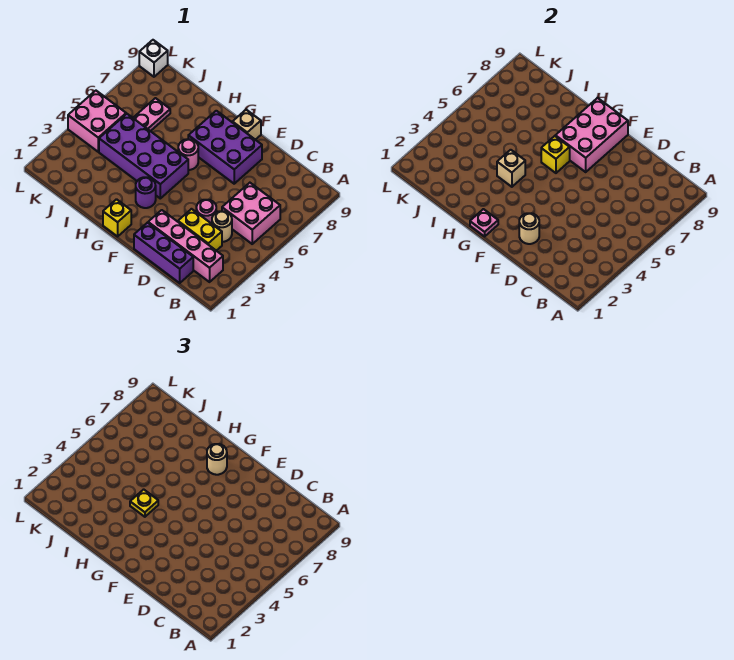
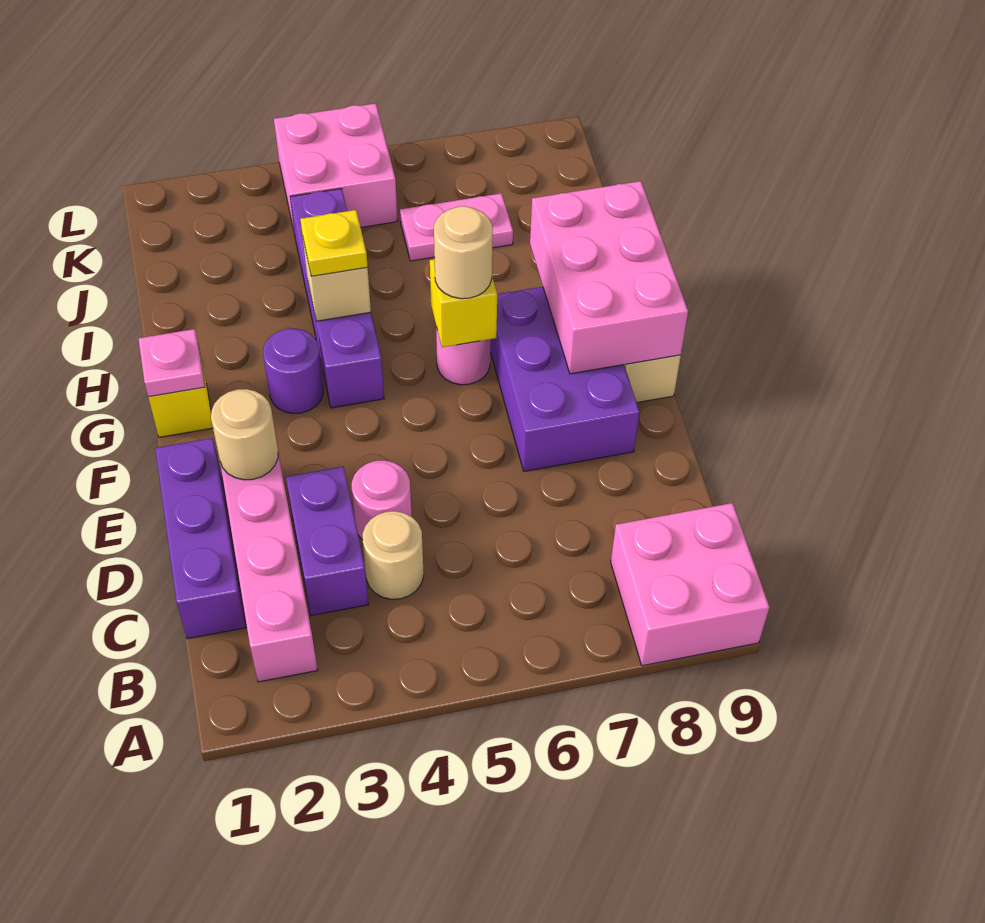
pink brick B5:C6 level 1 -> pink brick A8:B9 level 1
yellow brick C3:D3 level 1 -> purple brick C3:D3 level 1
pink brick F7:G9 level 2 -> pink brick F8:H9 level 2
purple brick G4:J5 level 1 -> purple brick G4:J4 level 1
tan round brick G8 level 3 -> tan round brick G6 level 3
white brick L9 level 1 -> none

